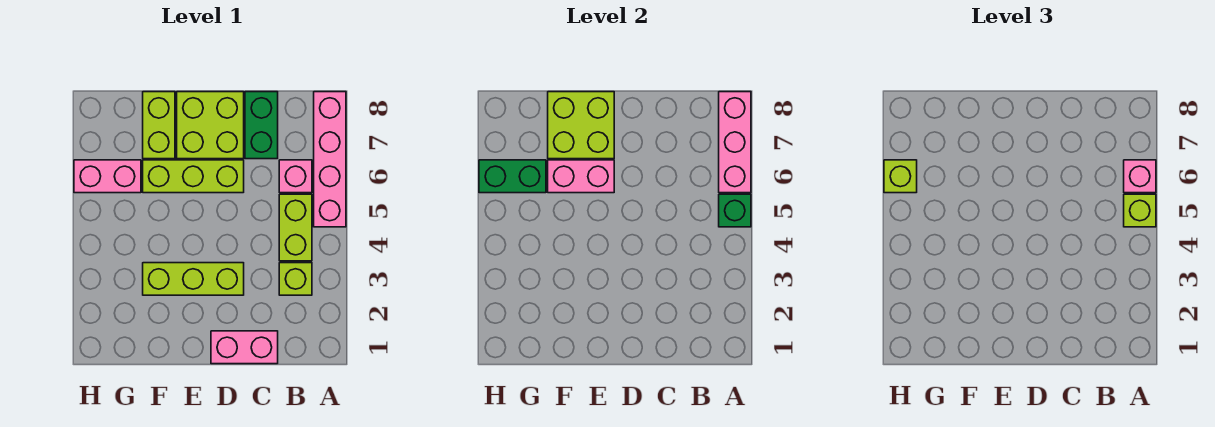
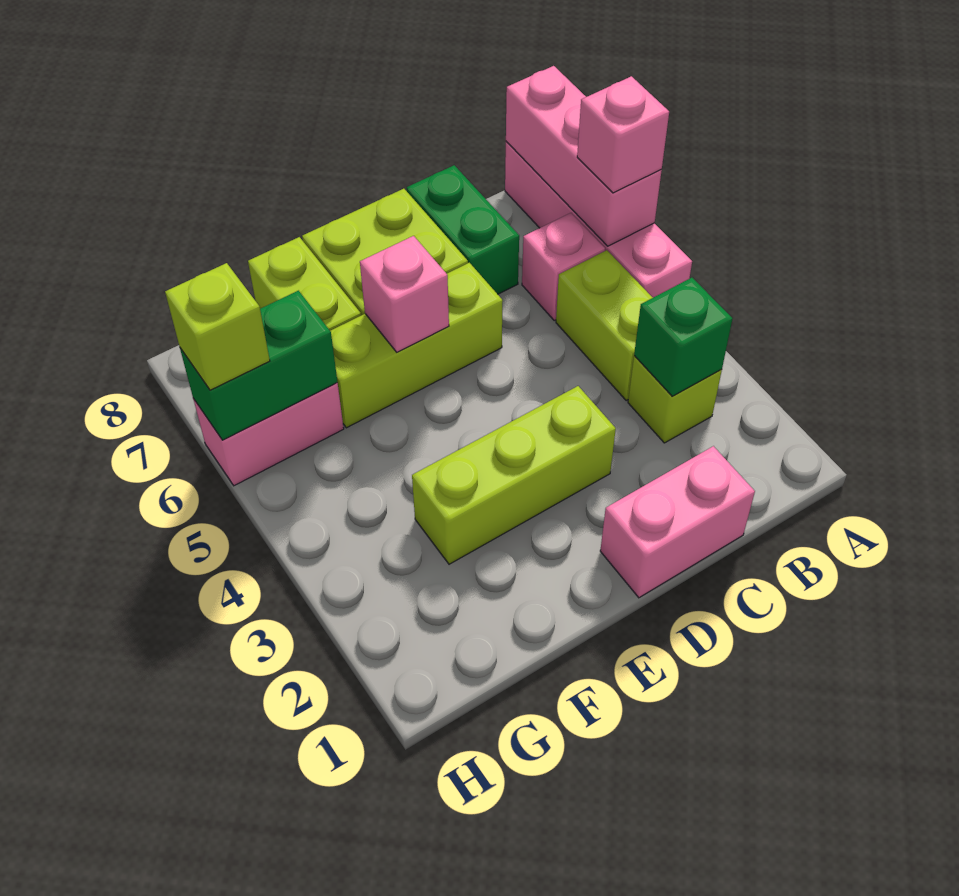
green brick A5 level 2 -> green brick B3 level 2
lime brick A5 level 3 -> none
pink brick E6:F6 level 2 -> pink brick E6 level 2
lime brick E7:F8 level 2 -> none

